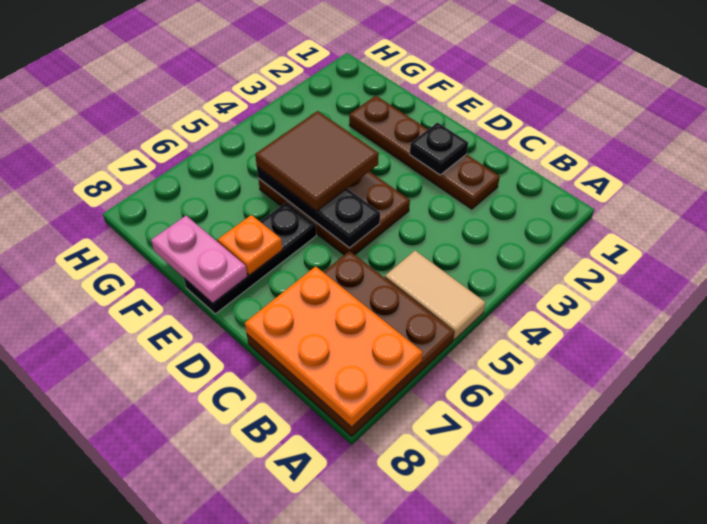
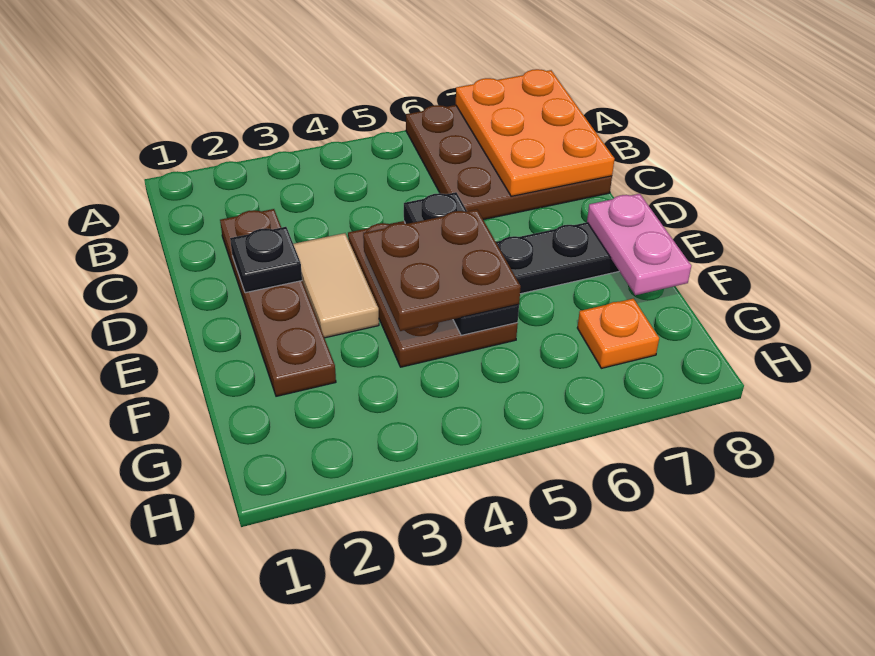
tan tile A5:B5 level 1 -> tan tile D3:E3 level 1
brown tile E4:F5 level 3 -> brown plate E4:F5 level 3
orange plate E7 level 2 -> orange plate G7 level 1

